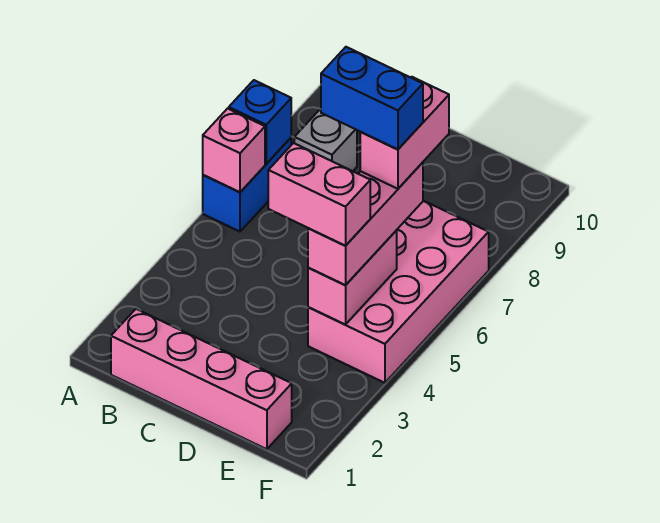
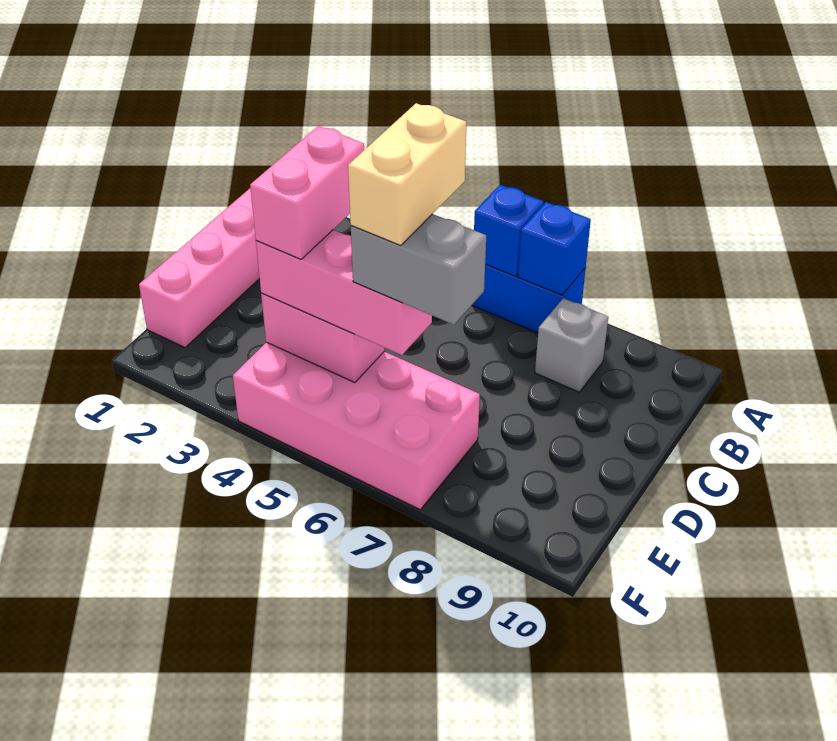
pink brick A6 level 2 -> blue brick A6 level 2
blue brick D6:E6 level 5 -> tan brick D6:E6 level 5
pink brick E6:E7 level 4 -> grey brick E6:E7 level 4

